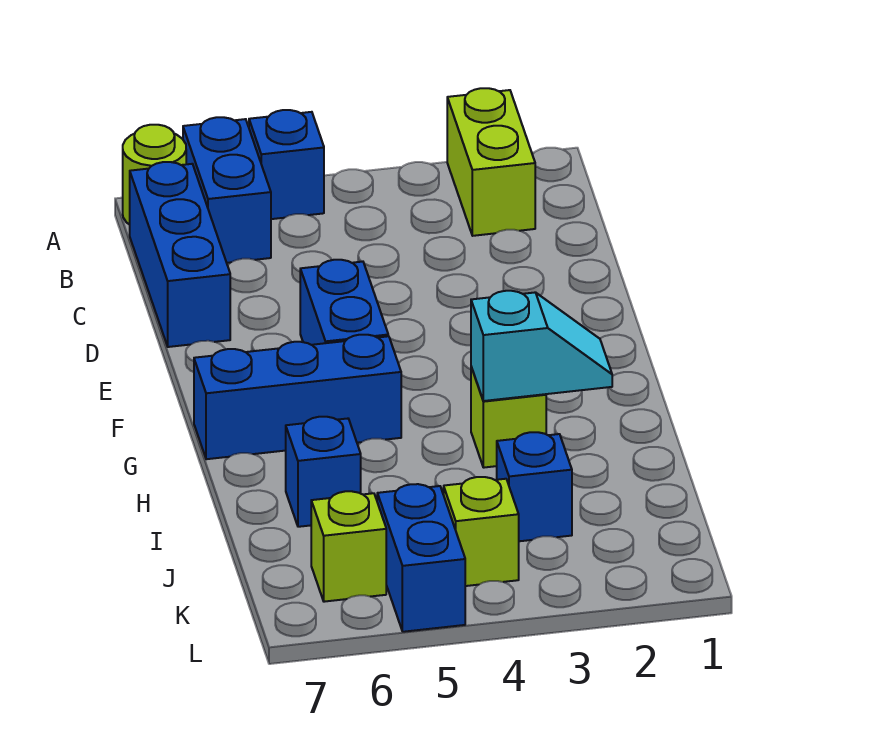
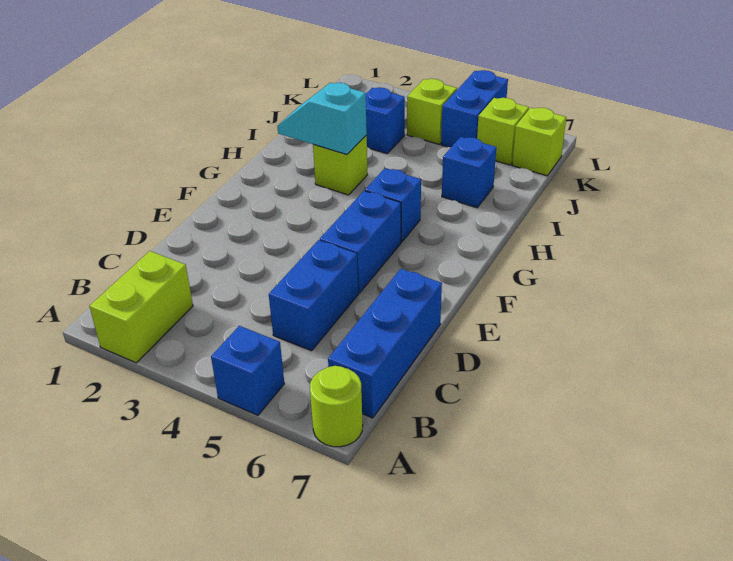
blue brick A6:B6 level 1 -> blue brick C5:D5 level 1
blue brick G5:G7 level 1 -> blue brick G5 level 1
none -> lime brick K7 level 1

